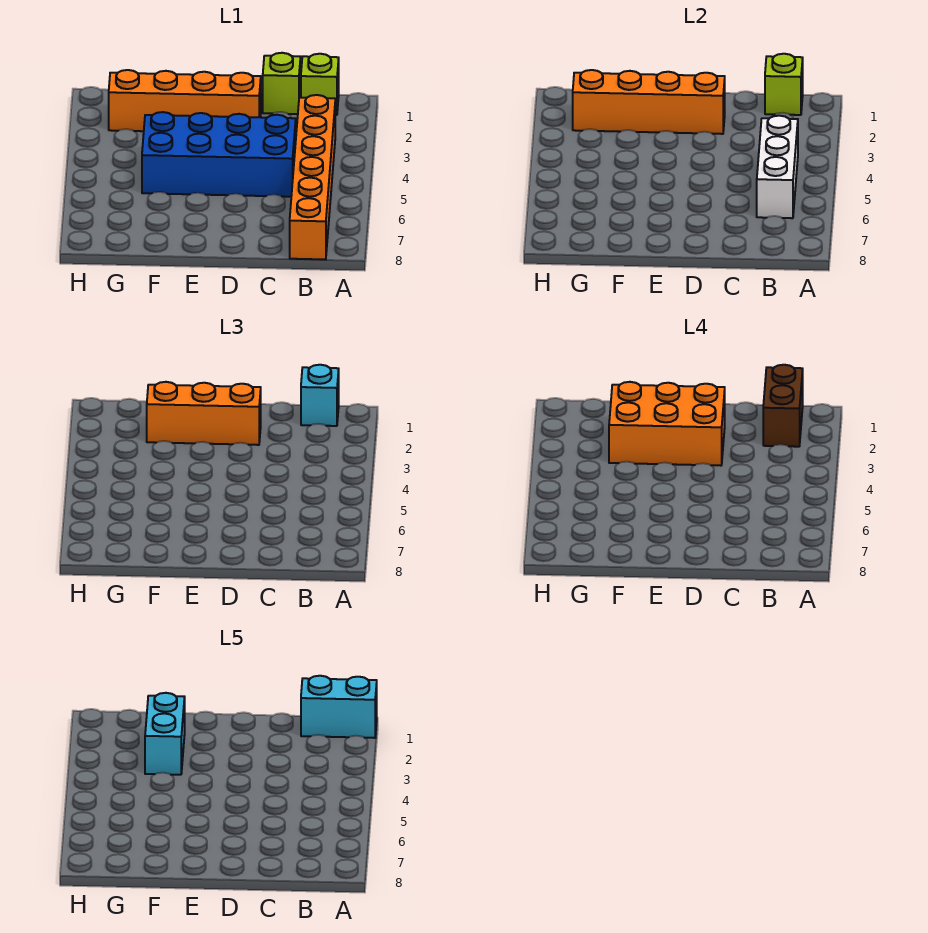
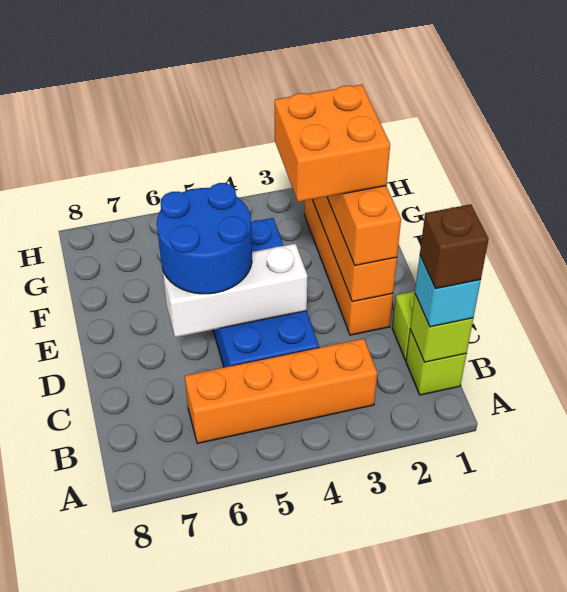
cyan brick A1:B1 level 5 -> none
brown brick B1:B2 level 4 -> brown brick B1 level 4
orange brick B3:B8 level 1 -> orange brick B3:B6 level 1
white brick B4:B6 level 2 -> white brick D4:D6 level 2
orange brick D2:F3 level 4 -> orange brick E2:F3 level 4
none -> blue round brick D5:E6 level 3
cyan brick F2:F3 level 5 -> none

